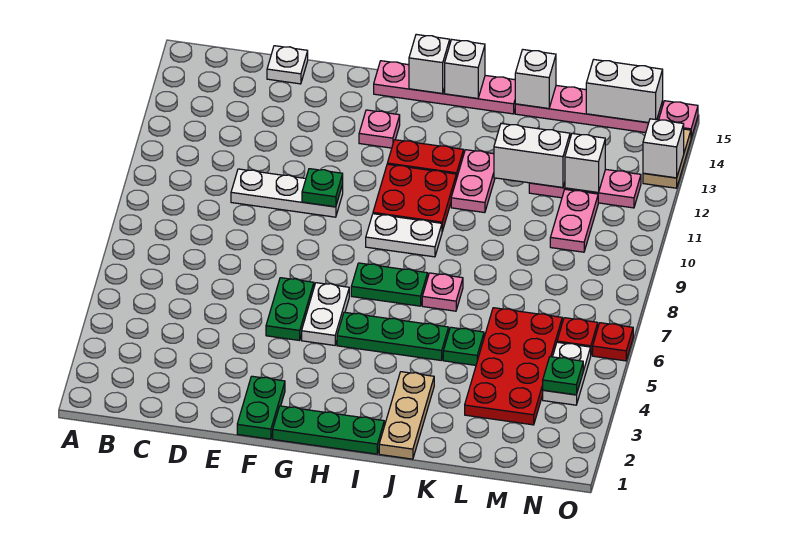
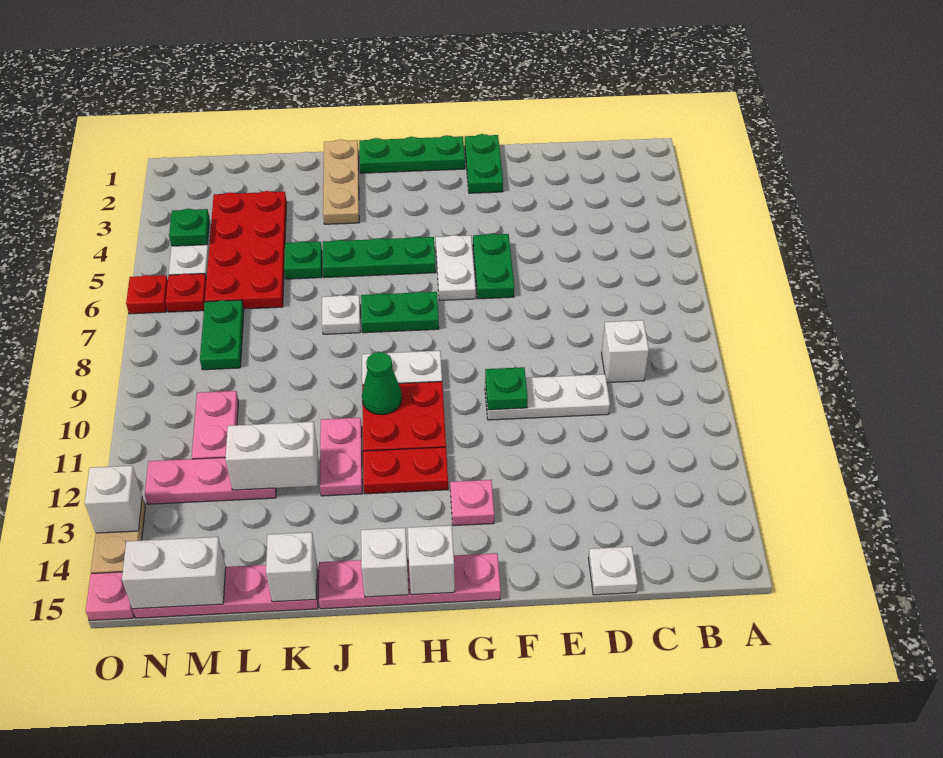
none -> green cone I10 level 2
pink plate J7 level 1 -> white plate J7 level 1
none -> green plate M7:M8 level 1
white brick M12 level 2 -> white brick C9 level 1

